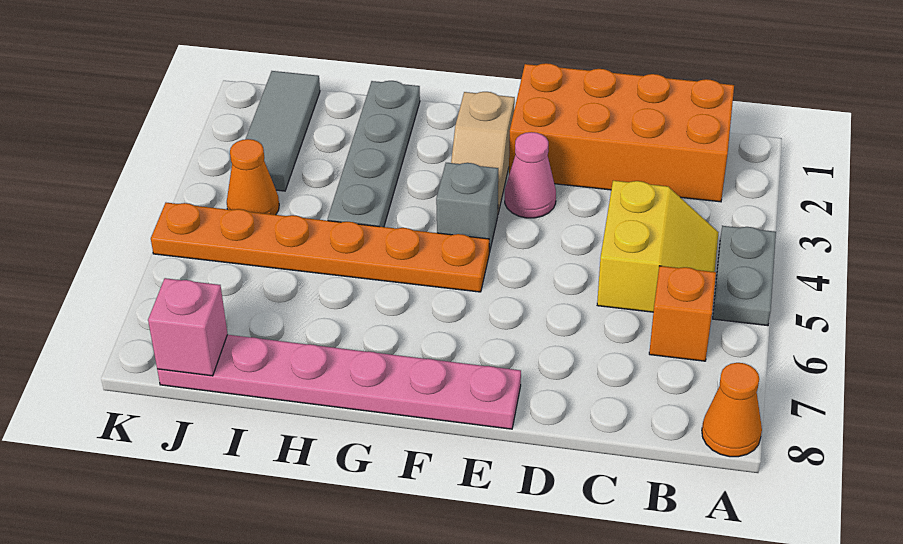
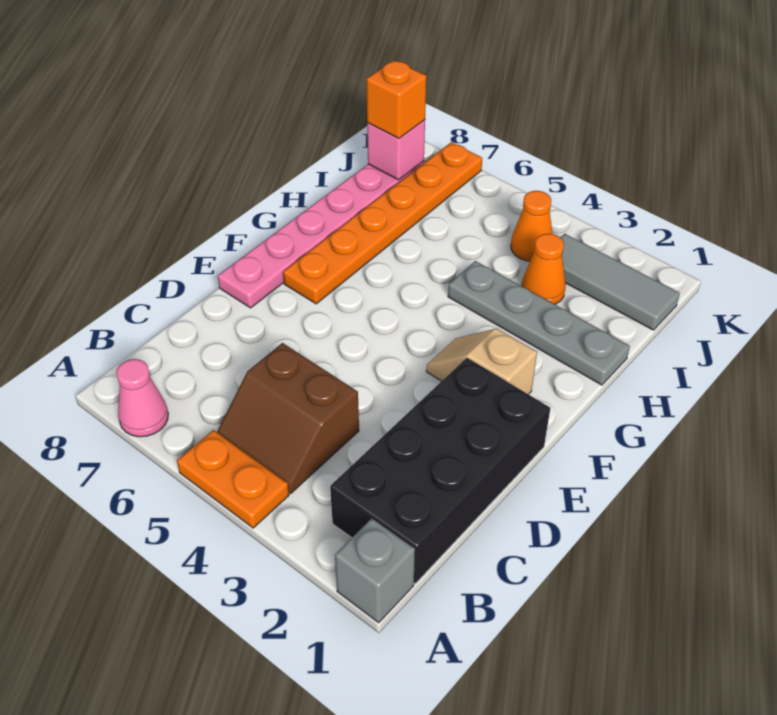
grey plate A4:A5 level 1 -> orange plate A4:A5 level 1
orange cone A8 level 1 -> orange cone I3 level 1
orange brick B1:E2 level 1 -> black brick B1:E2 level 1
yellow slope B4:C5 level 1 top C -> brown slope B4:C5 level 1 top C
orange brick B6 level 1 -> orange brick J8 level 3
pink cone E3 level 1 -> pink cone A7 level 1
grey brick F4 level 1 -> grey brick A1 level 1
orange plate F5:K5 level 1 -> orange plate F7:K7 level 1

